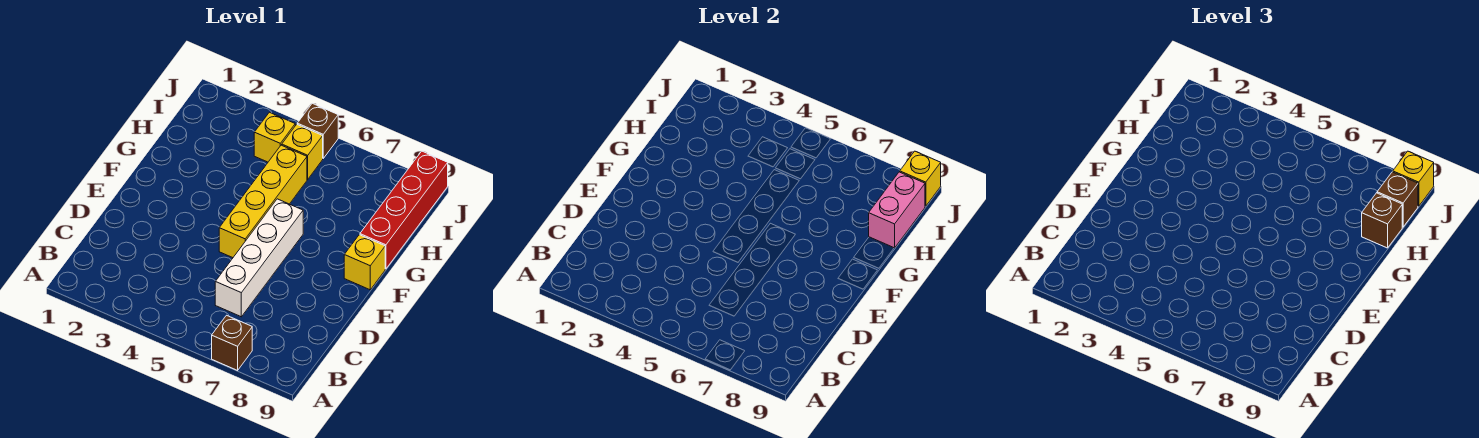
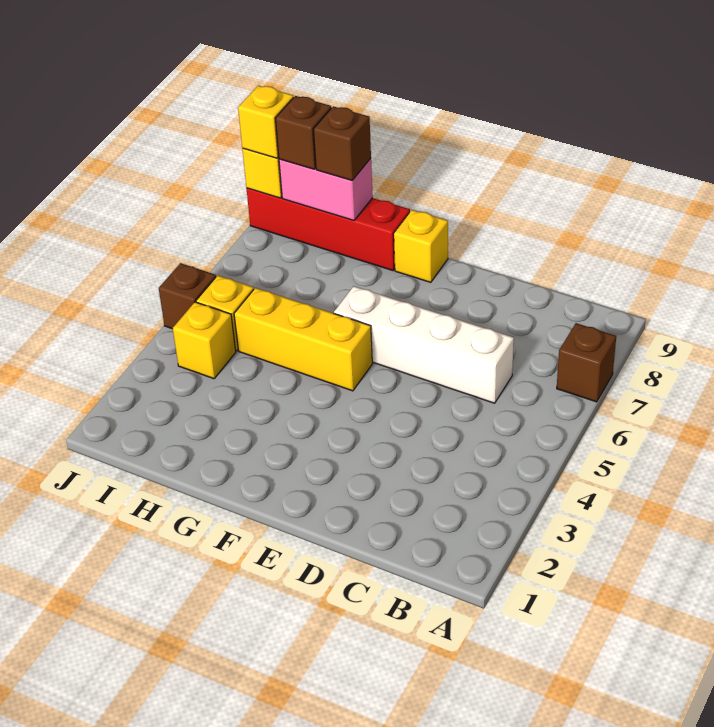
yellow brick E5:H5 level 1 -> yellow brick F5:H5 level 1

